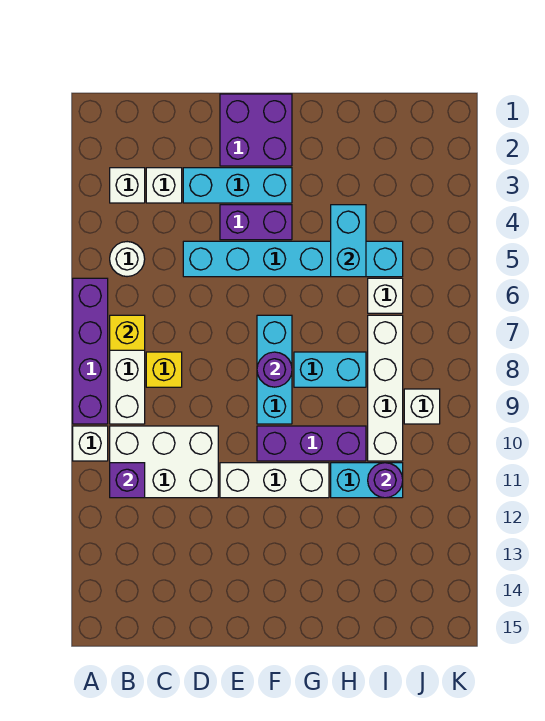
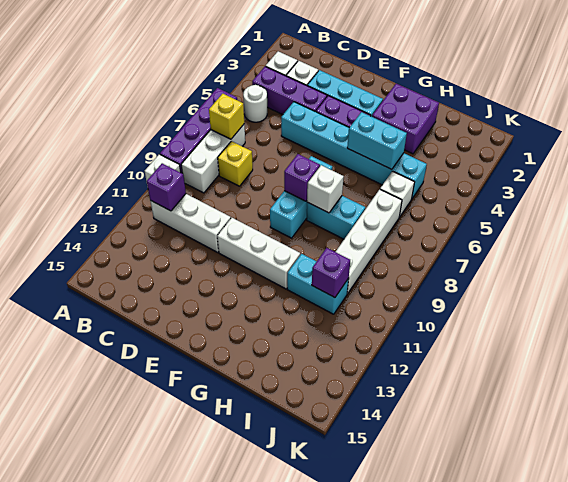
white brick B10:D11 level 1 -> white brick B11:D11 level 1
purple brick E1:F2 level 1 -> purple brick G2:H3 level 1
purple round brick F8 level 2 -> purple brick F8 level 2
purple brick F10:H10 level 1 -> purple brick B4:D4 level 1
cyan brick H4:H5 level 2 -> cyan brick G5:H5 level 2
purple round brick I11 level 2 -> purple brick I11 level 2
white brick J9 level 1 -> white brick G8 level 2

